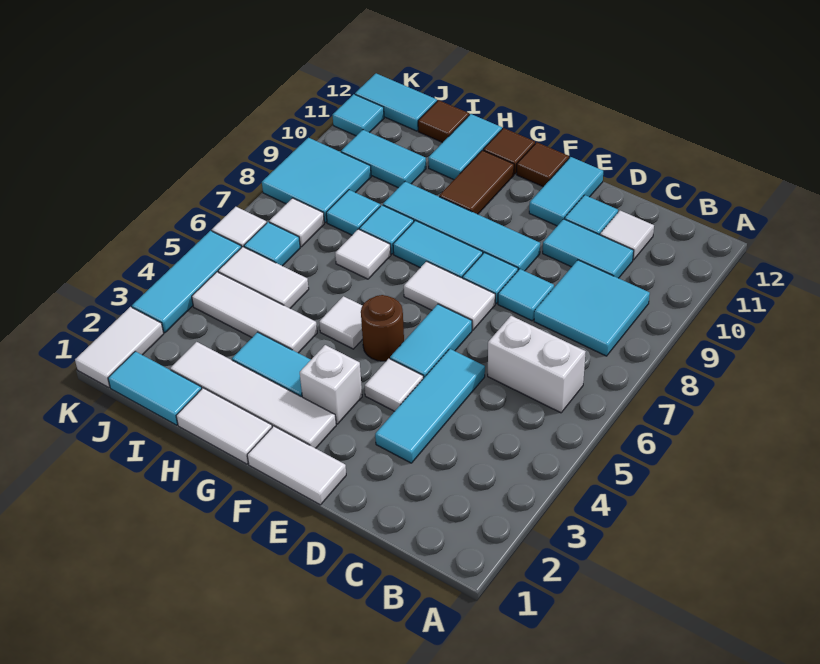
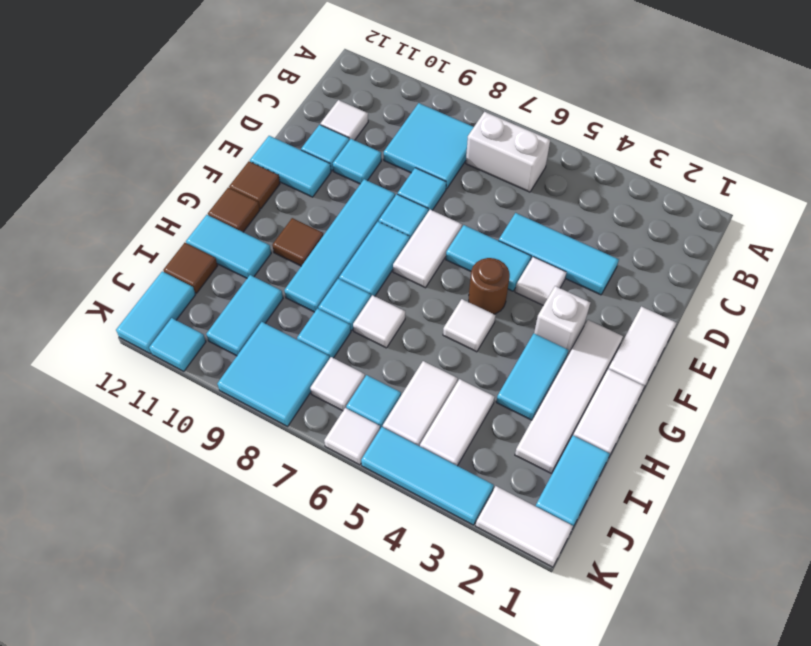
white brick B6:C6 level 1 -> white brick B6:B7 level 1
cyan tile C10:D10 level 1 -> cyan tile D10 level 1
brown tile G10:G11 level 1 -> brown tile G10 level 1
white tile H4:J4 level 1 -> white tile I4:J4 level 1

